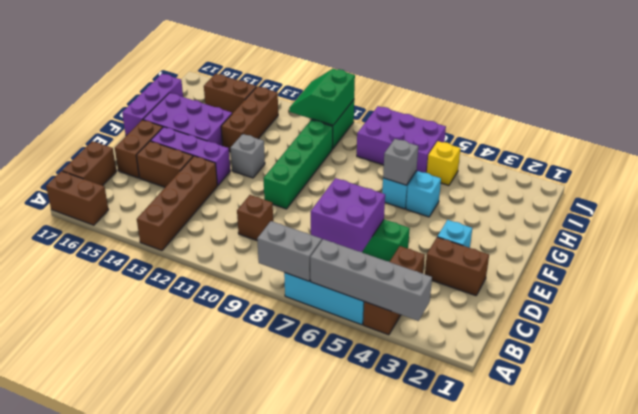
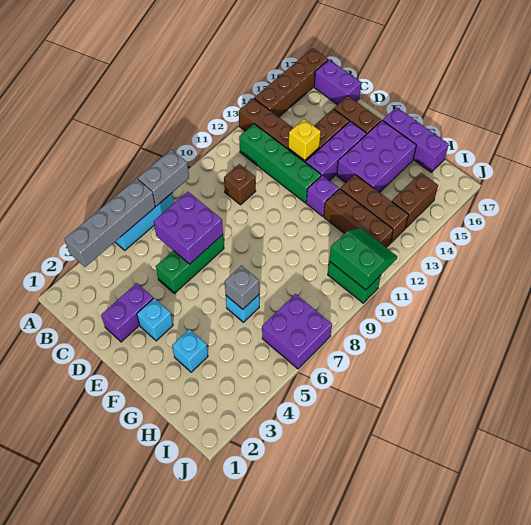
brown brick A4:C4 level 1 -> brown brick G12:I12 level 1
brown brick A16:A17 level 1 -> brown brick A14:A17 level 1
brown brick B17:C17 level 1 -> purple brick B17:C17 level 1
brown brick D2:D3 level 1 -> purple brick D2:D3 level 1
green brick E10:H10 level 1 -> green brick B12:E12 level 1
grey brick F12 level 1 -> purple brick F12 level 1
cyan brick G5 level 1 -> cyan brick G3 level 1
yellow brick I5 level 1 -> yellow brick D13 level 2
purple brick I6:J8 level 1 -> purple brick I6:J7 level 1

